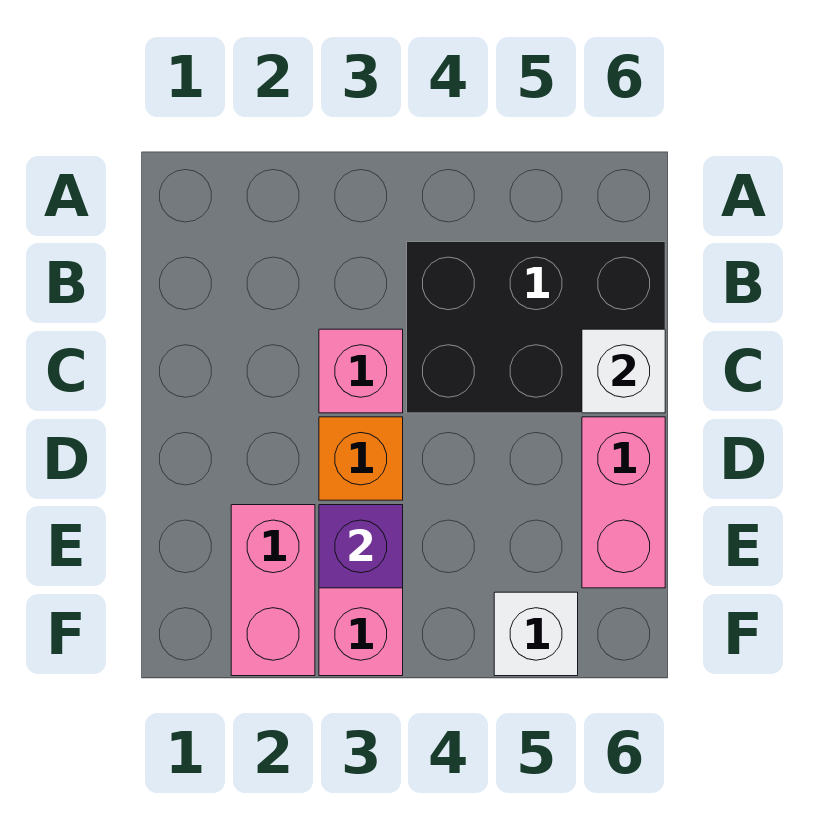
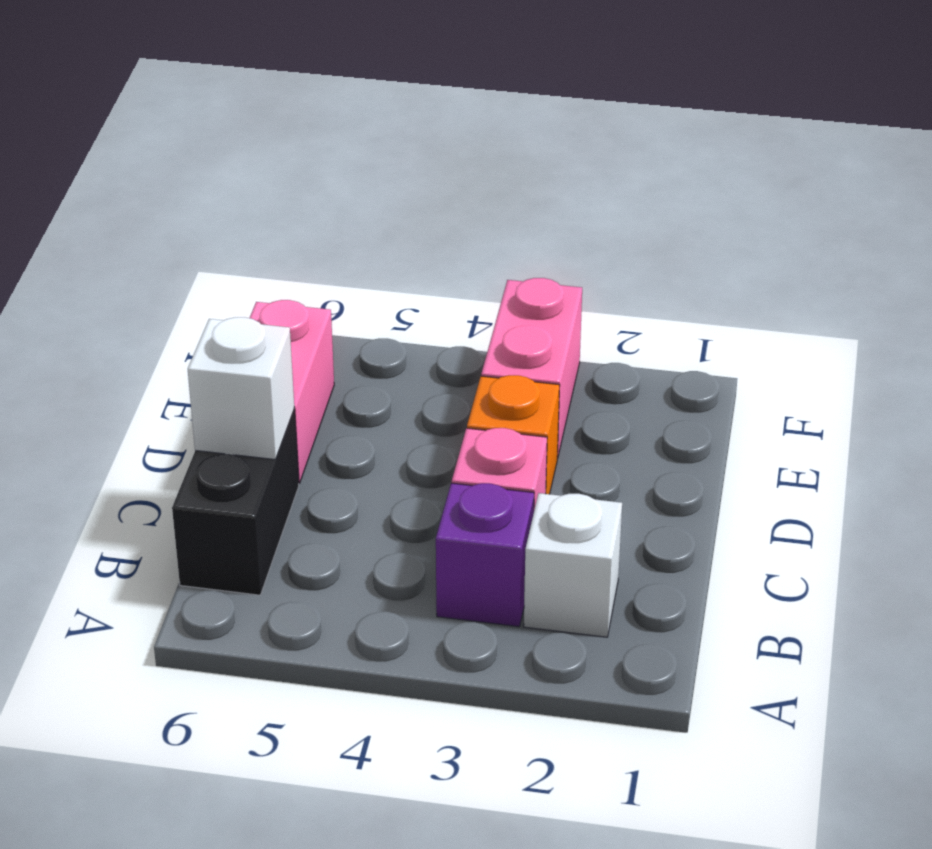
black brick B4:C6 level 1 -> black brick B6:C6 level 1
pink brick E2:F2 level 1 -> none
purple brick E3 level 2 -> purple brick B3 level 1
white brick F5 level 1 -> white brick B2 level 1

